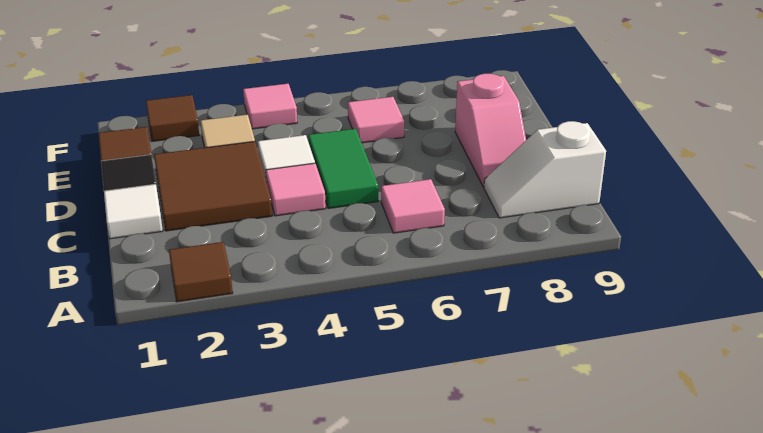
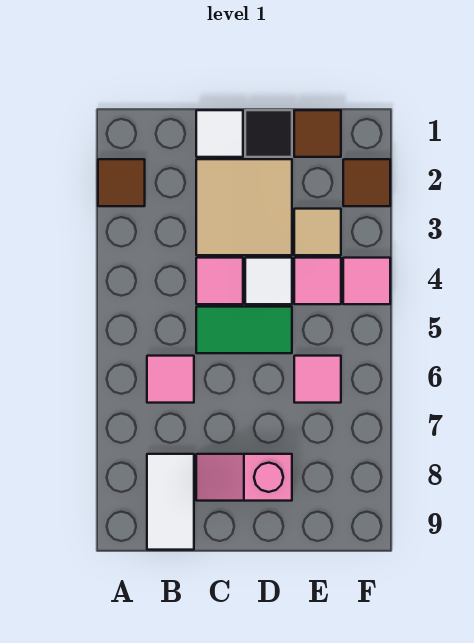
white slope B8:B9 level 1 top 9 -> white tile B8:B9 level 1
brown tile C2:D3 level 1 -> tan tile C2:D3 level 1
none -> pink tile E4 level 1

